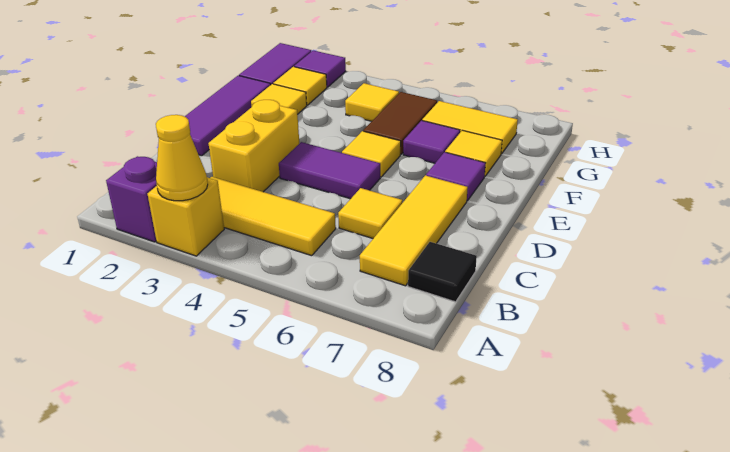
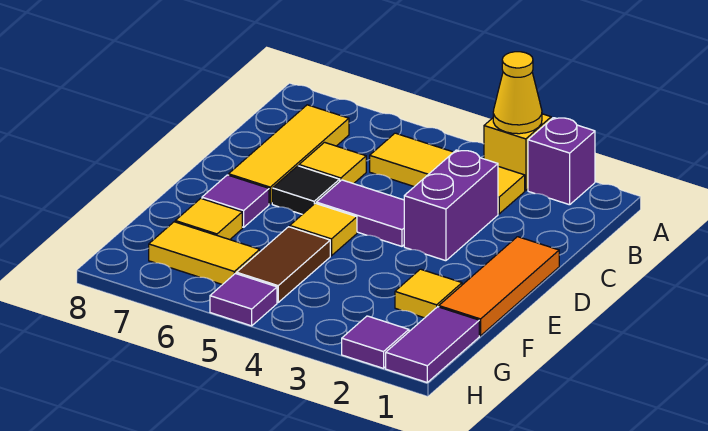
black tile B8 level 1 -> black tile D6 level 1
yellow brick C3:D3 level 1 -> purple brick C3:D3 level 1
purple tile D1:F1 level 1 -> orange tile D1:F1 level 1
purple tile F6 level 1 -> purple tile H5 level 1
yellow tile G2 level 1 -> none
yellow tile G4 level 1 -> none

